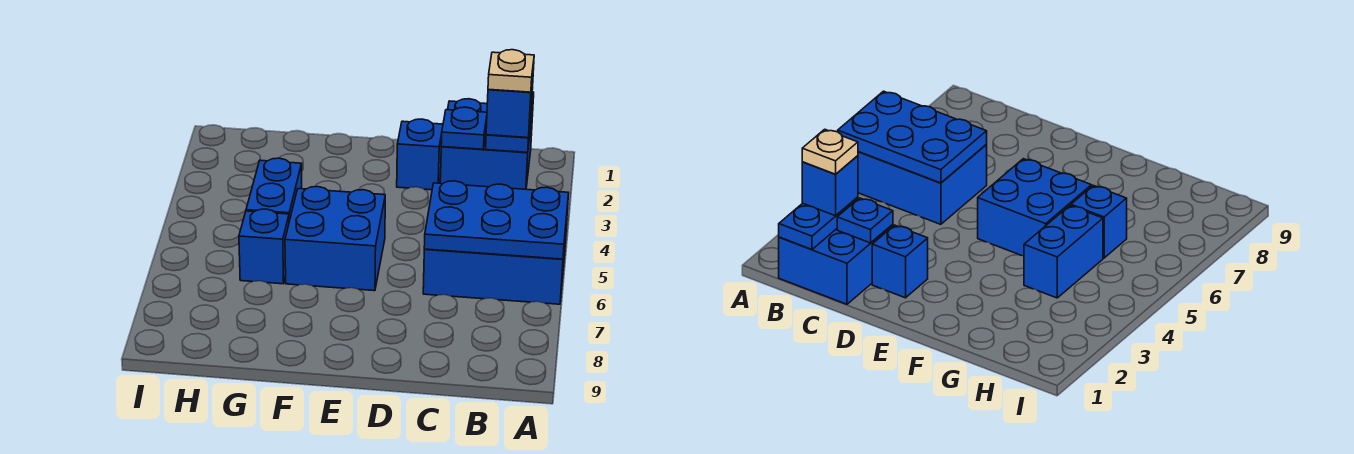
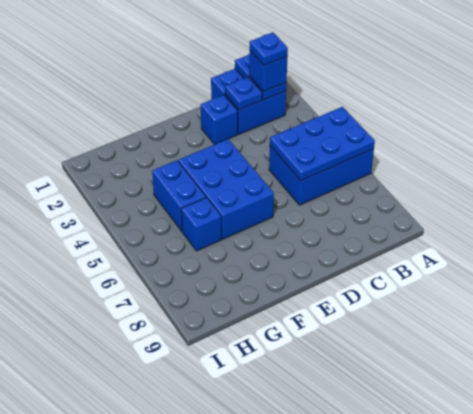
tan plate B2 level 4 -> blue plate B2 level 4
blue brick E5:F6 level 1 -> blue brick E4:F6 level 1

